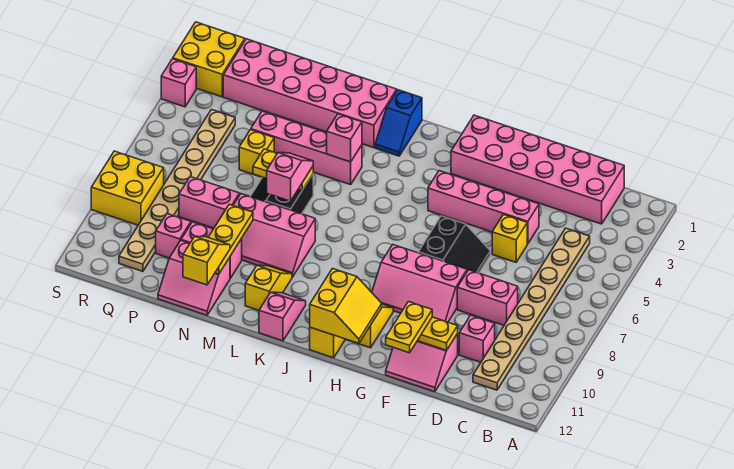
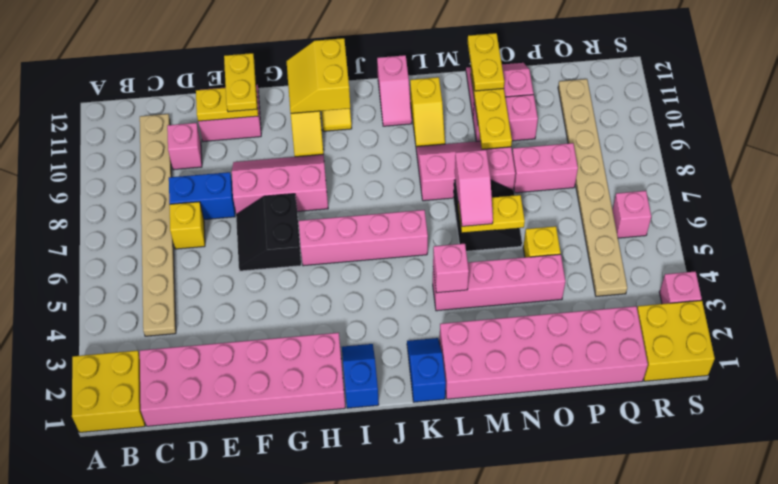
pink brick D8:E8 level 1 -> blue brick D8:E8 level 1
pink brick E4:H4 level 1 -> pink brick H6:K6 level 1
yellow brick E5 level 1 -> yellow brick D7 level 1
none -> blue slope I1:I2 level 1 top 1
yellow slope N11:N12 level 3 top 12 -> yellow plate N11:N12 level 3
pink brick P10 level 1 -> pink brick R6 level 1
yellow brick R8:S9 level 1 -> yellow brick A1:B2 level 1

